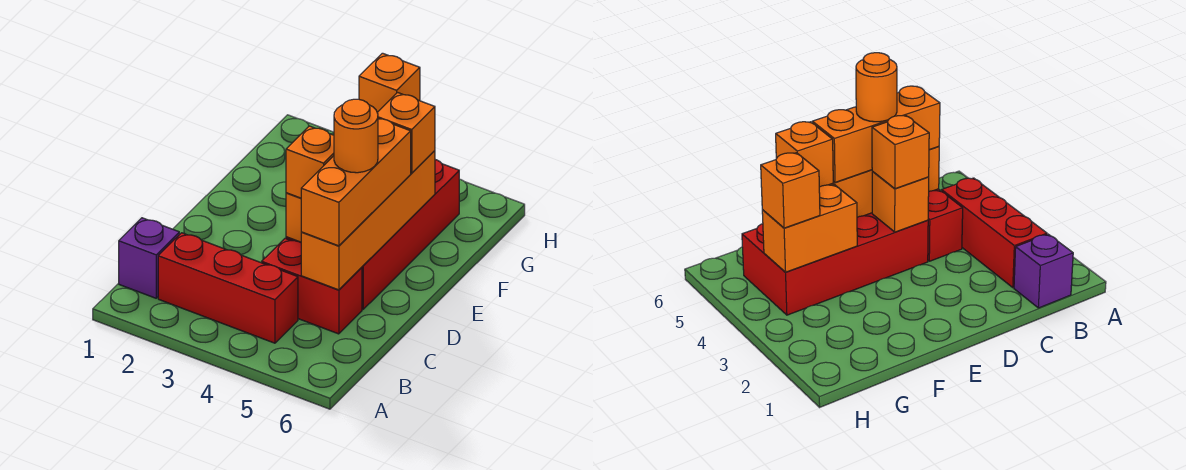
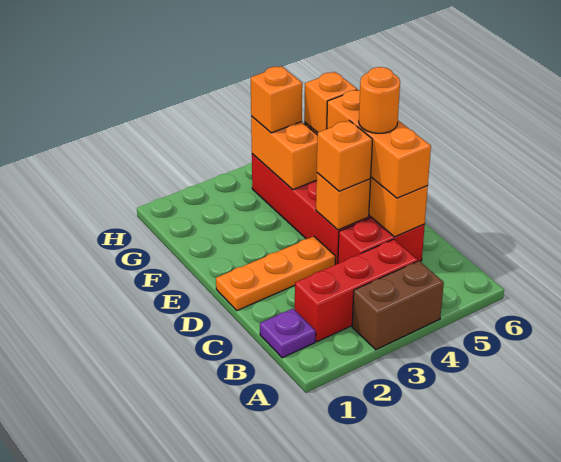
none -> brown brick A3:A4 level 1
purple brick B1 level 1 -> purple plate B1 level 1
none -> orange plate D1:D3 level 1

